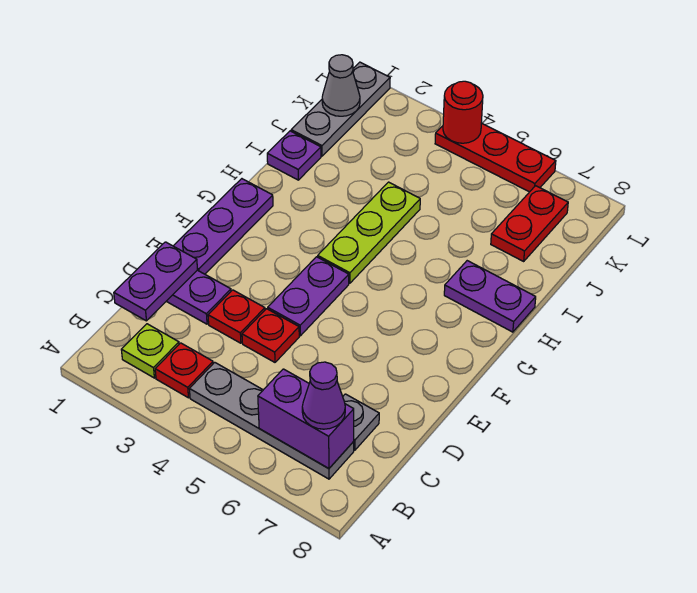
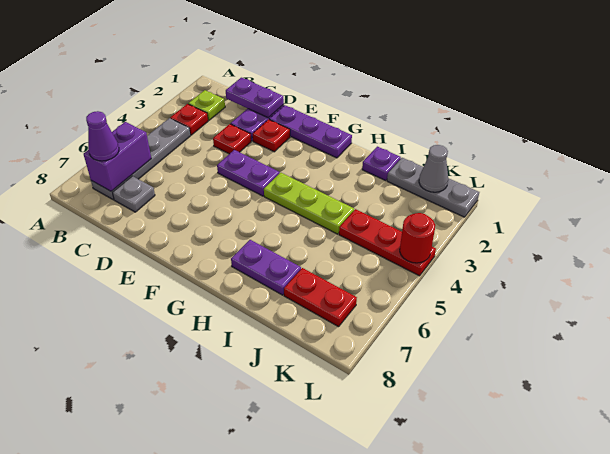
red plate D4 level 1 -> red plate E2 level 1
purple plate H7:H8 level 1 -> purple plate H7:I7 level 1
red plate L4:L6 level 1 -> red plate J4:L4 level 1

